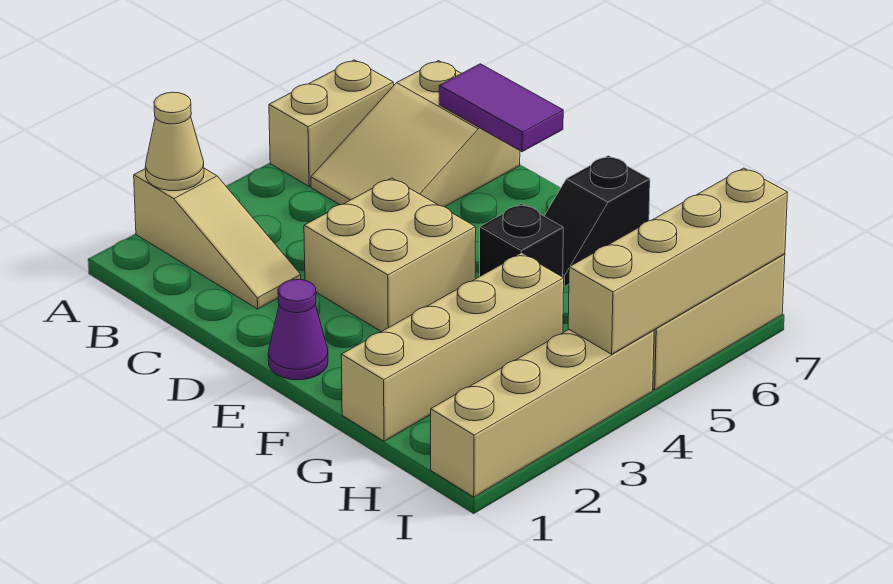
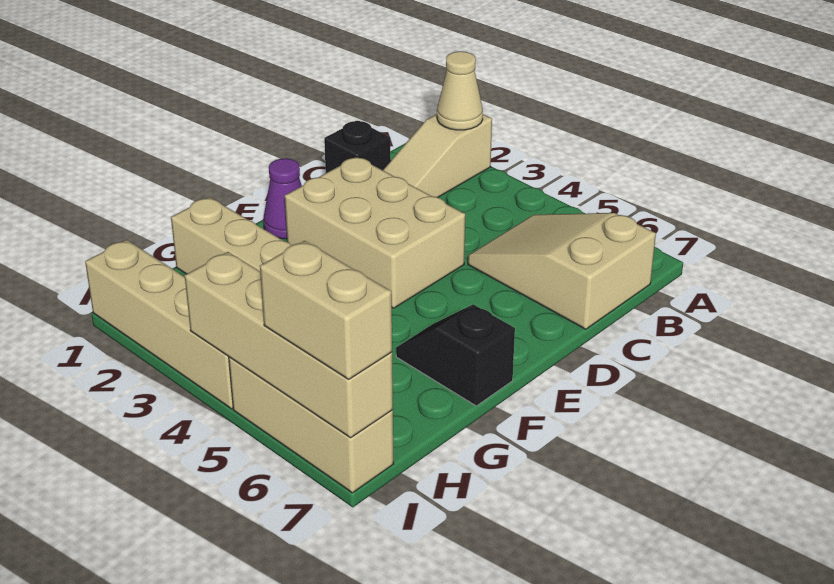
tan brick A5:A6 level 1 -> tan brick I6:I7 level 3
purple tile C7:D7 level 2 -> none
tan brick D3:E4 level 1 -> tan brick D2:E4 level 1
black brick F5 level 1 -> black brick C1 level 1

